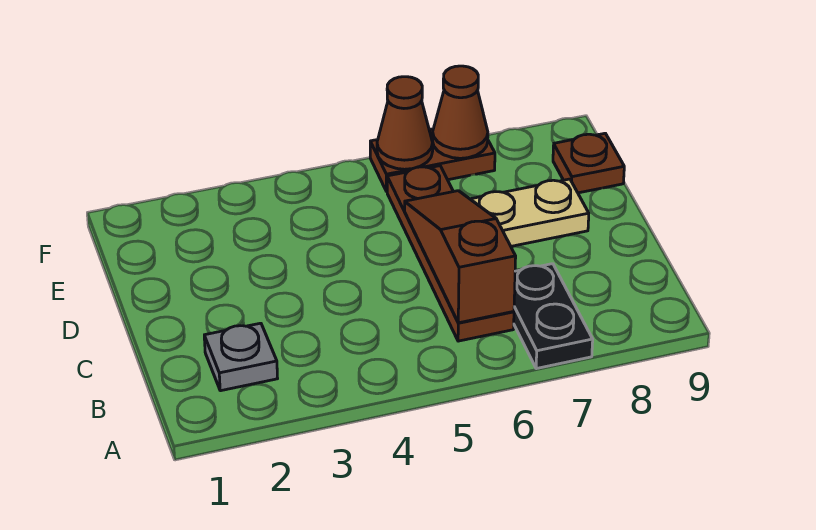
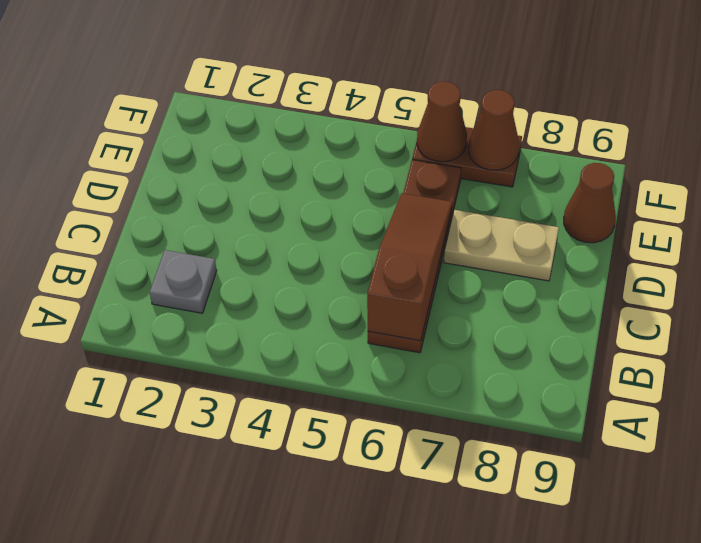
black plate A7:B7 level 1 -> none
brown plate E9 level 1 -> brown cone E9 level 1

